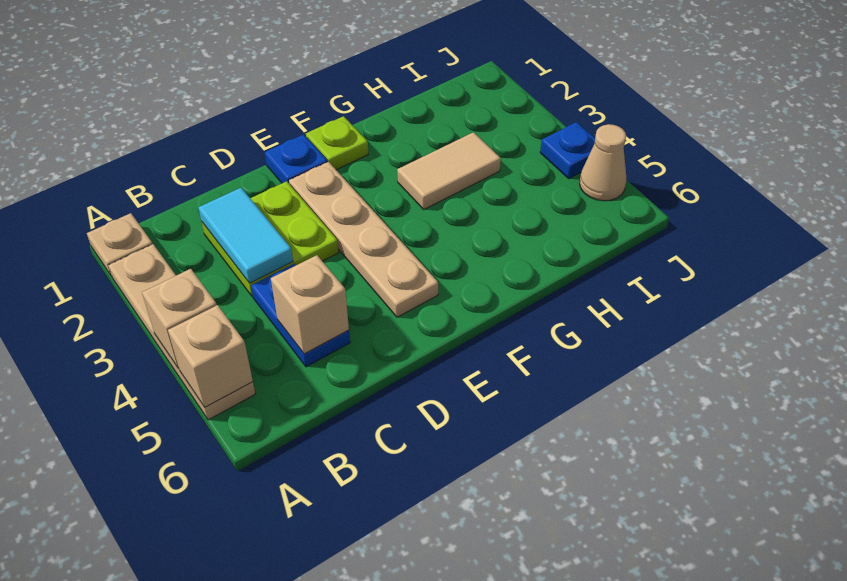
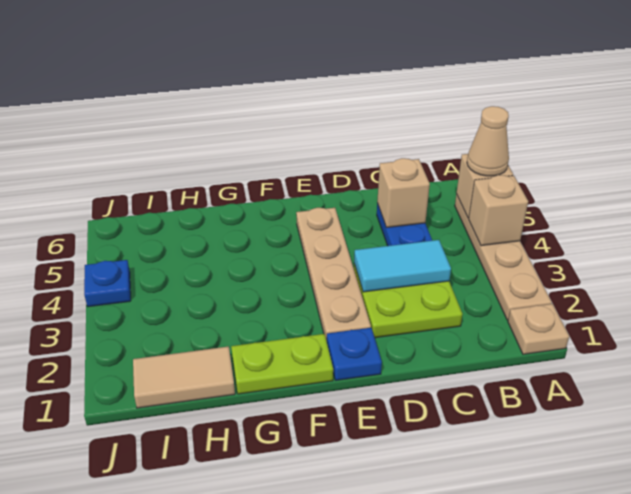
cyan tile C2:C3 level 2 -> cyan tile C3:D3 level 2
lime plate F1 level 1 -> lime plate F1:G1 level 1
tan tile G3:H3 level 1 -> tan tile H1:I1 level 1
tan cone J5 level 1 -> tan cone A5 level 3

